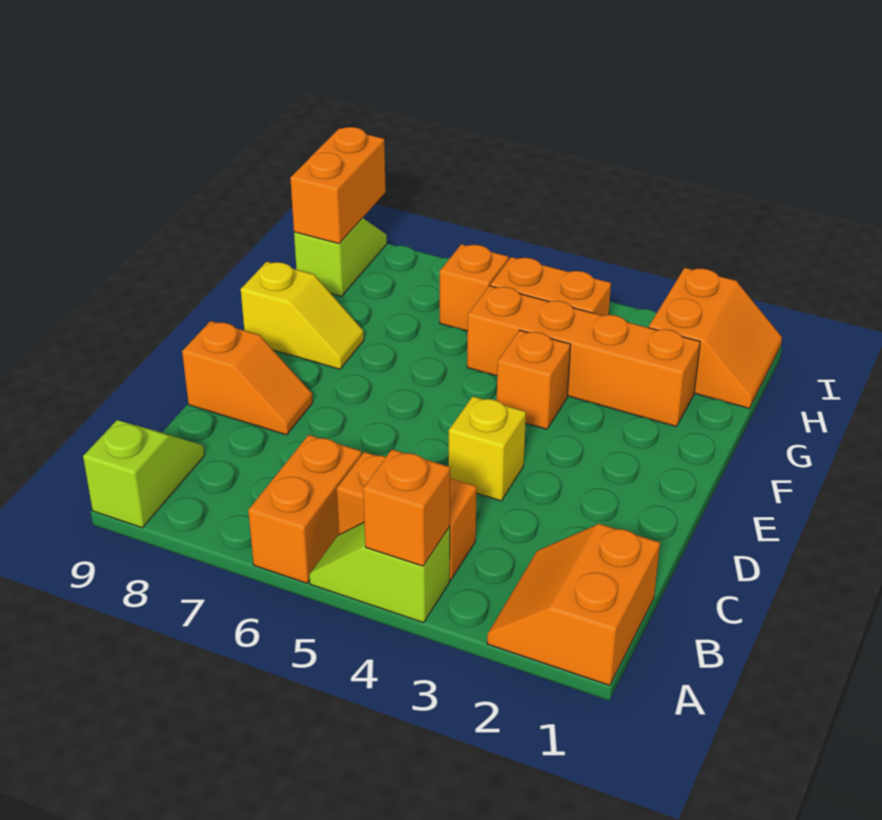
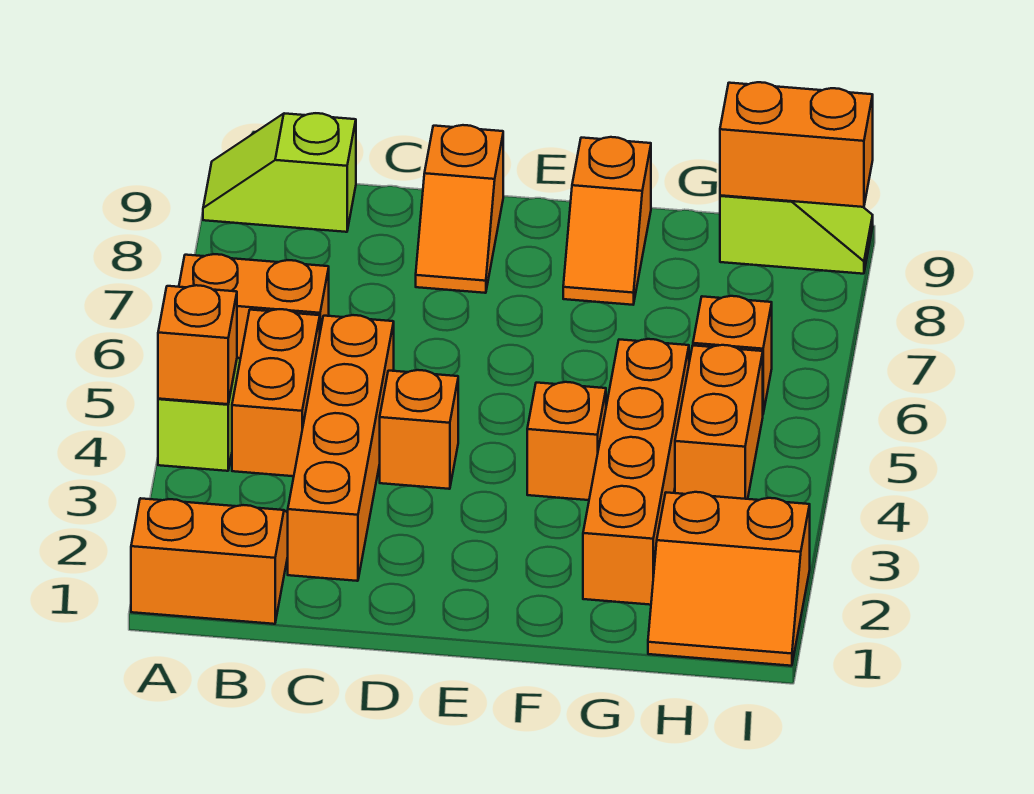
lime slope A9:B9 level 1 top A -> lime slope A9:B9 level 1 top B
none -> orange brick C2:C5 level 1
yellow brick D4 level 1 -> orange brick D4 level 1
yellow slope F8:F9 level 1 top 9 -> orange slope F8:F9 level 1 top 9

